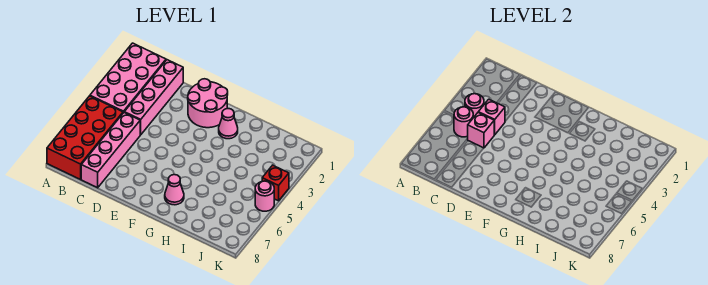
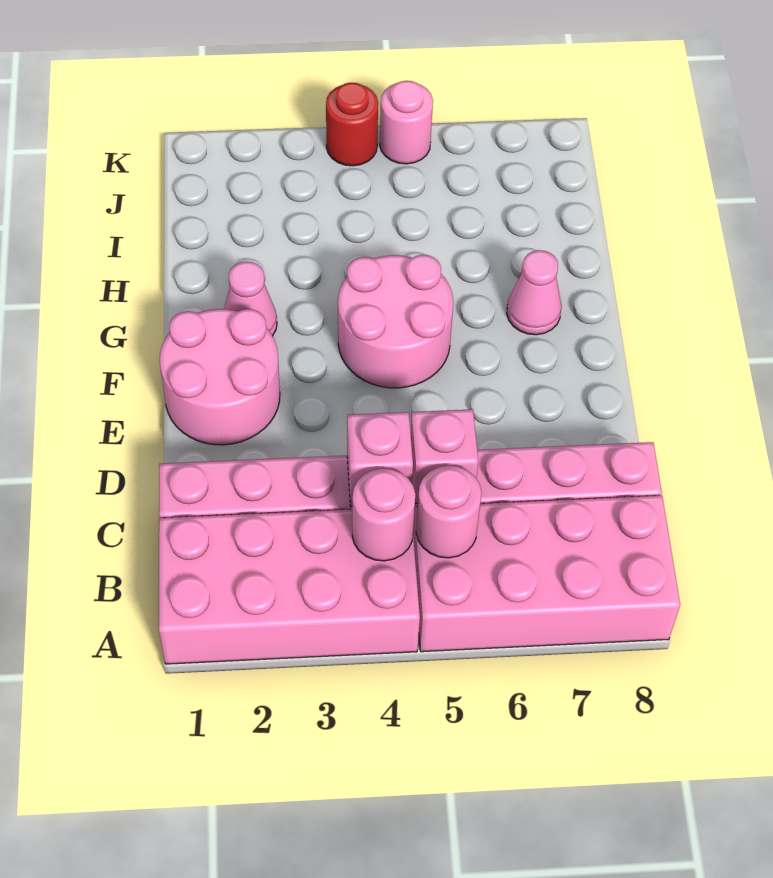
red brick A5:B8 level 1 -> pink brick A5:B8 level 1
none -> pink round brick F4:G5 level 1
red brick K4 level 1 -> red round brick K4 level 1

